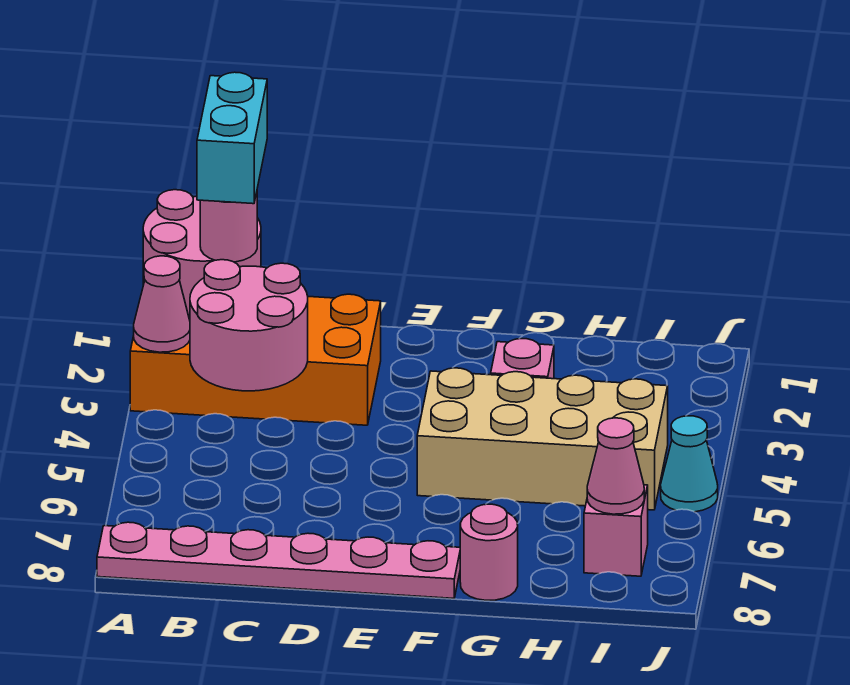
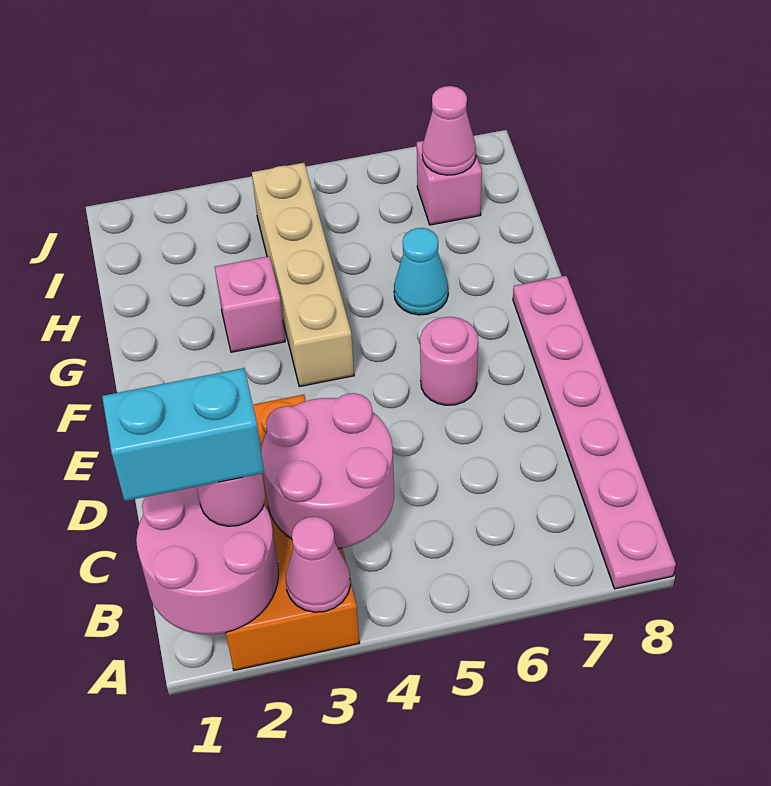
tan brick F4:I5 level 1 -> tan brick F4:I4 level 1
pink round brick G8 level 1 -> pink round brick E6 level 1
cyan cone J5 level 1 -> cyan cone G6 level 1

